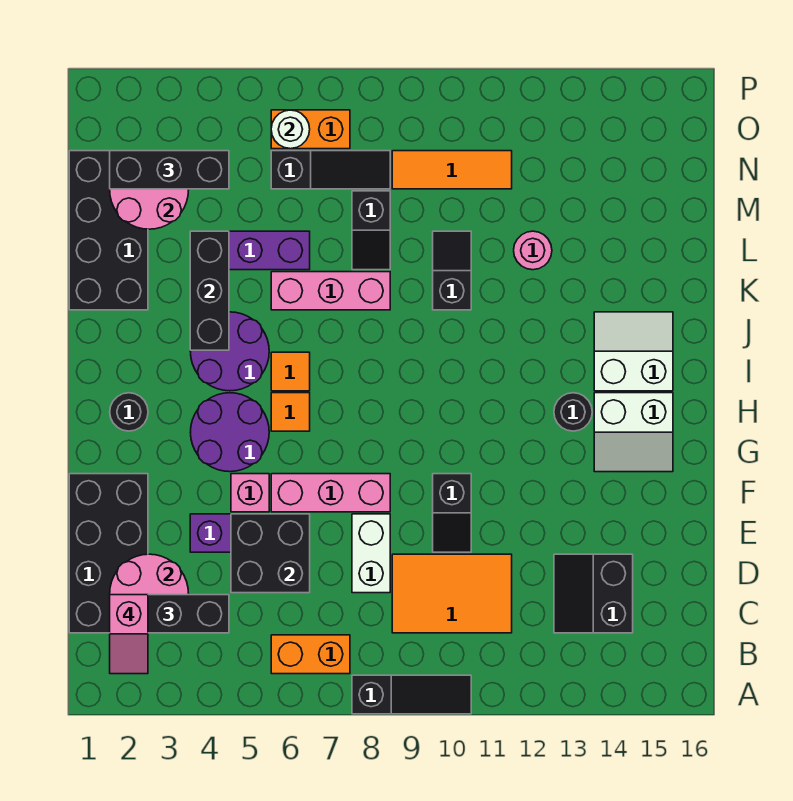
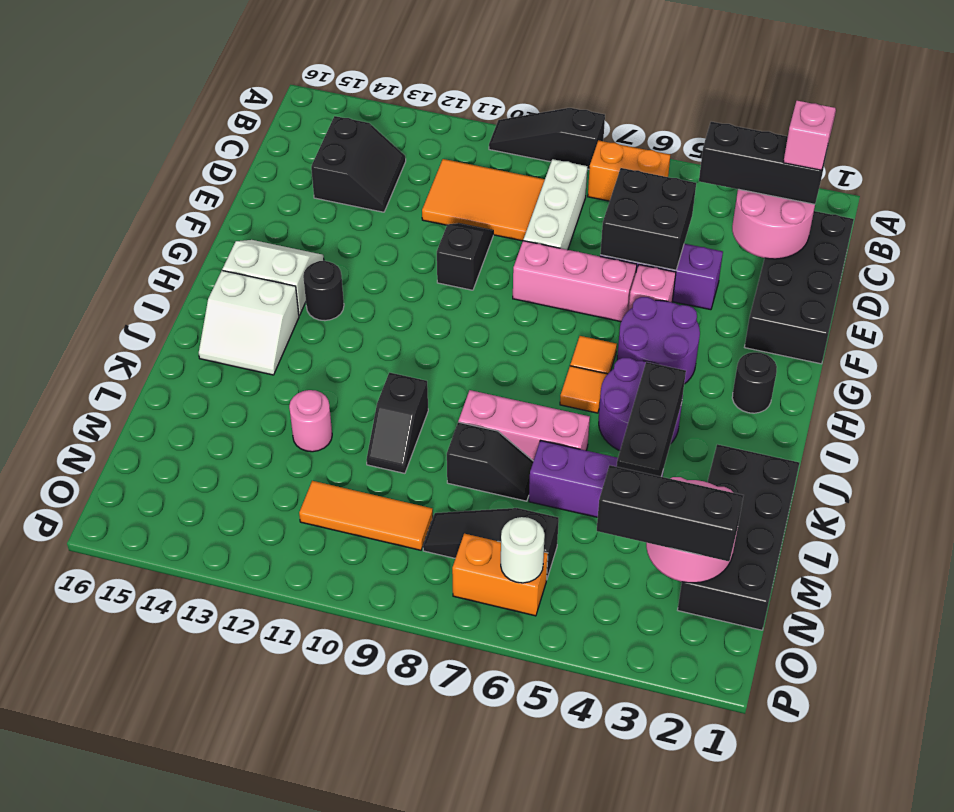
white brick D8:E8 level 1 -> white brick C8:E8 level 1
black slope L8:M8 level 1 top M -> black slope L7:L8 level 1 top 8

